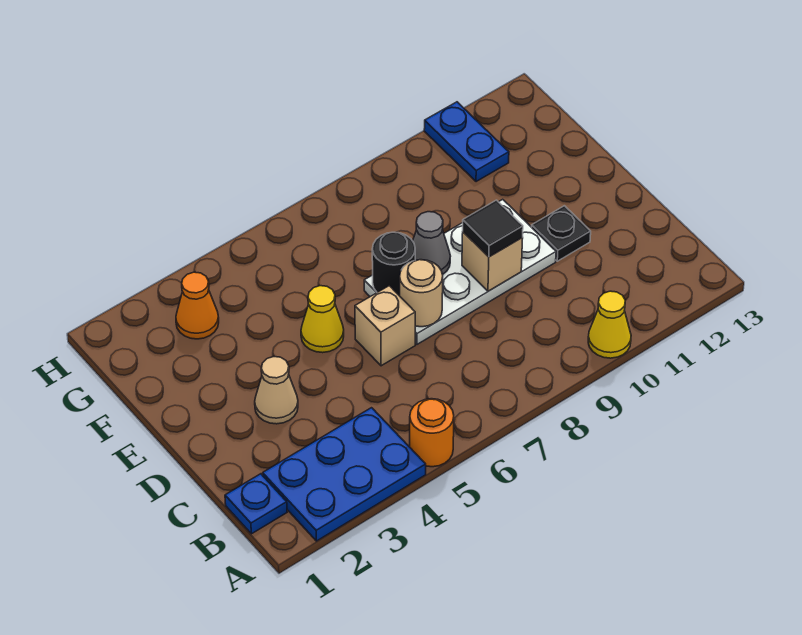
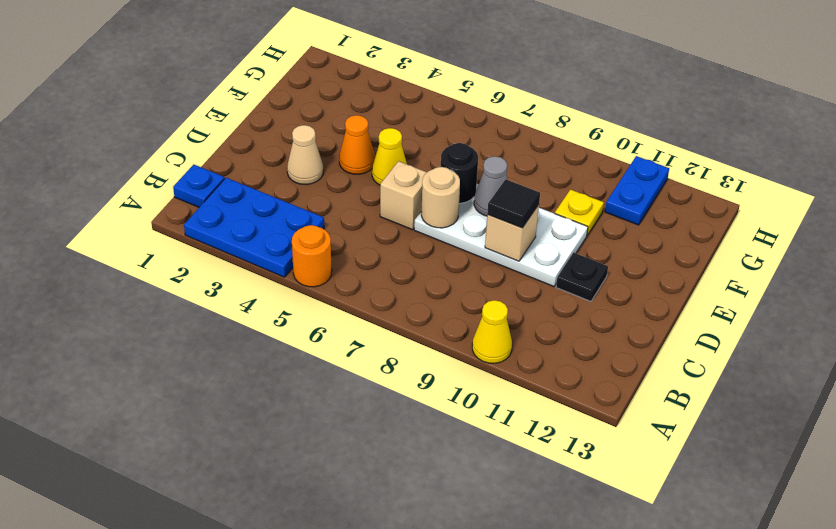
none -> yellow plate F10 level 1
orange cone G3 level 1 -> orange cone E4 level 1

